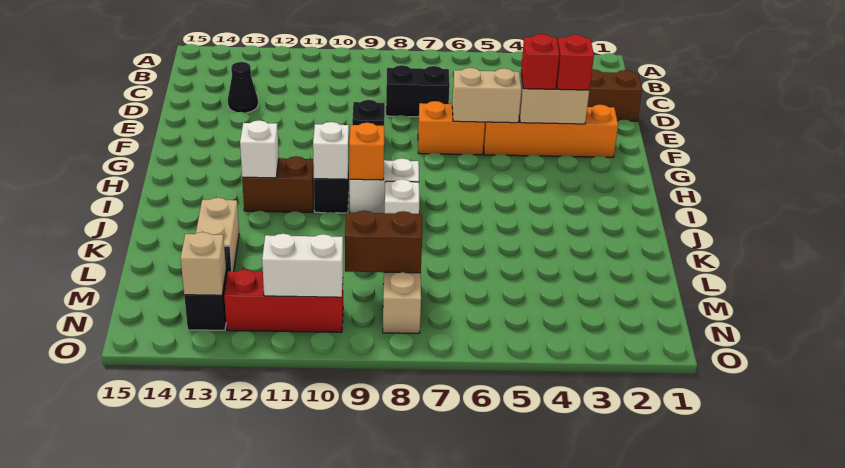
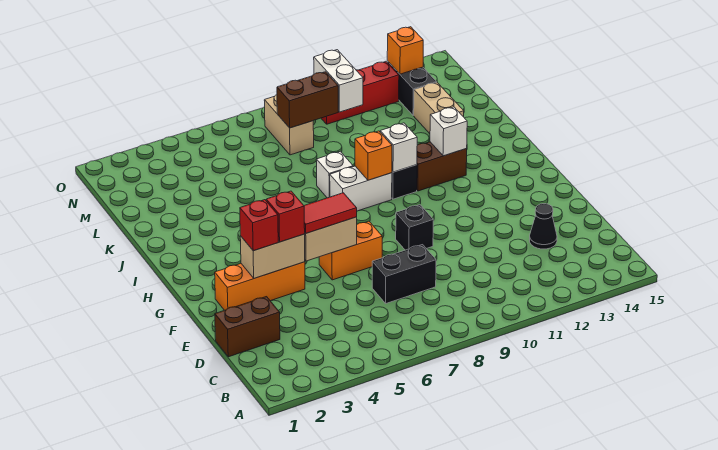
orange brick F2:F5 level 1 -> orange brick F2:F4 level 1
none -> red tile F5:F6 level 3
white brick N10:N11 level 2 -> white brick M10:N10 level 2
tan brick N13 level 2 -> orange brick N13 level 2

